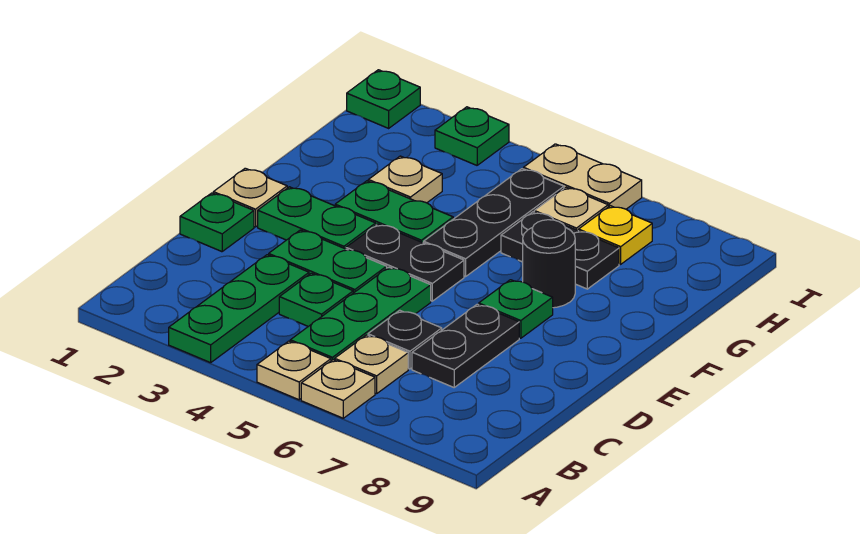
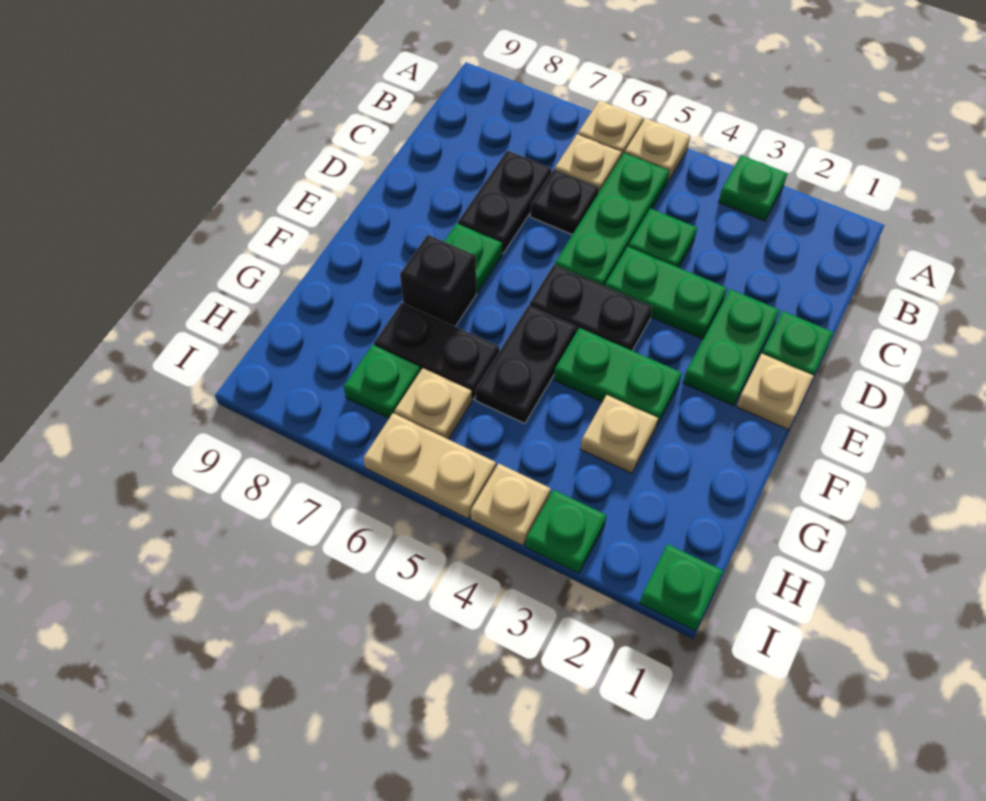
green plate A3:C3 level 1 -> green plate A3 level 1
green plate E2:E3 level 1 -> green plate D2:E2 level 1
black plate F5:H5 level 1 -> black plate F5:G5 level 1
black round brick F7 level 1 -> black brick F7 level 1
yellow plate H7 level 1 -> green plate H7 level 1
none -> tan plate I4 level 1

